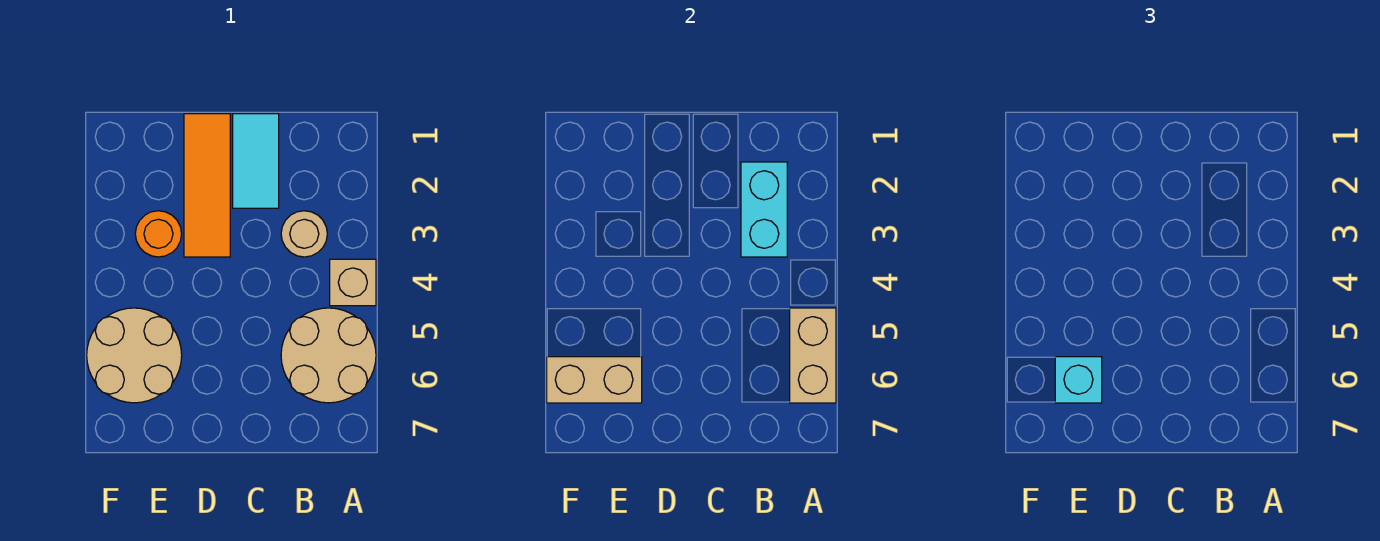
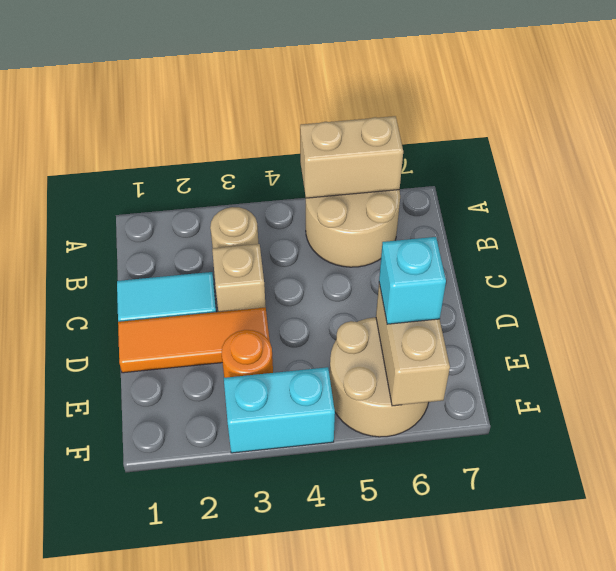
tan brick A4 level 1 -> tan brick C3 level 1
cyan brick B2:B3 level 2 -> cyan brick F3:F4 level 1

